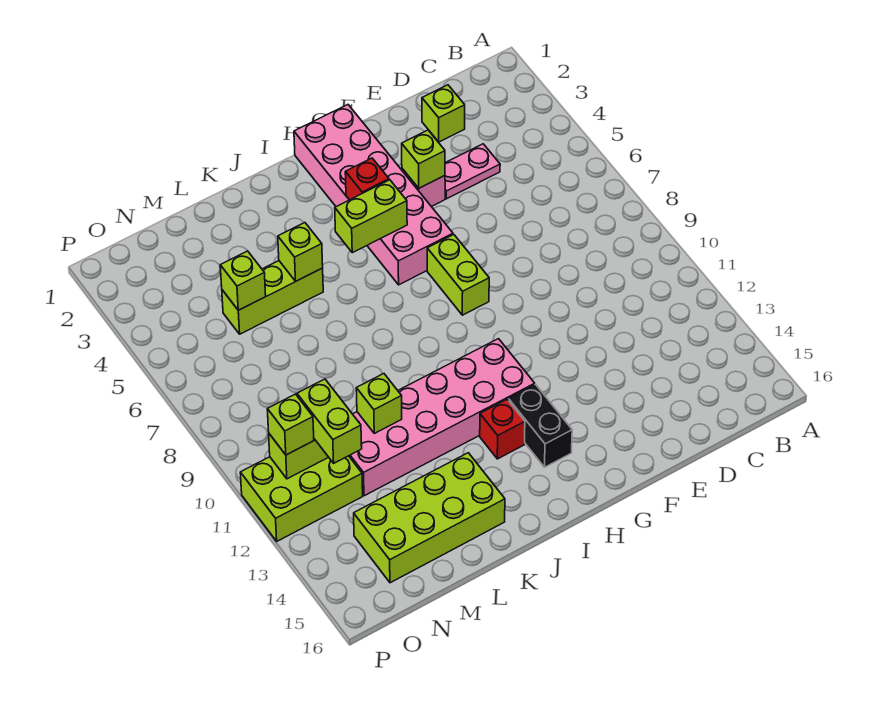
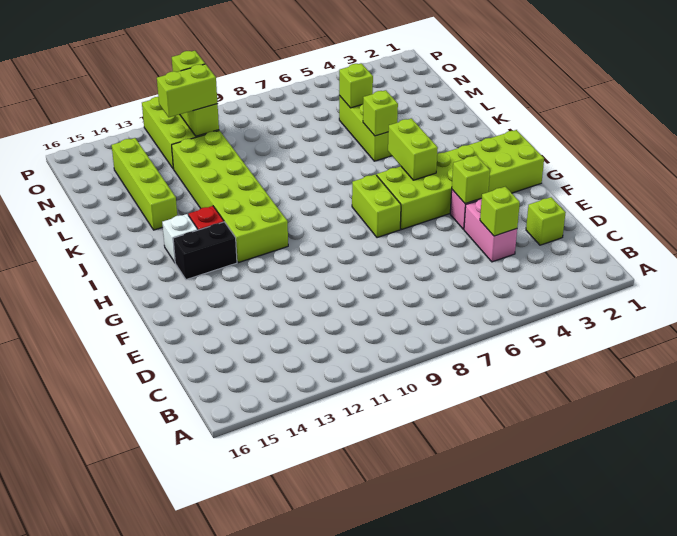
pink plate D4:E4 level 1 -> pink brick D4:E4 level 1
pink brick G1:H6 level 1 -> lime brick G1:H6 level 1
lime brick G7:G8 level 1 -> lime brick G7:H7 level 1
red brick H4 level 2 -> none
pink brick H11:M12 level 1 -> lime brick H11:M12 level 1
none -> white brick I14 level 1
lime brick K14:N15 level 1 -> lime brick K14:N14 level 1
lime brick L11 level 2 -> lime brick D4 level 2

